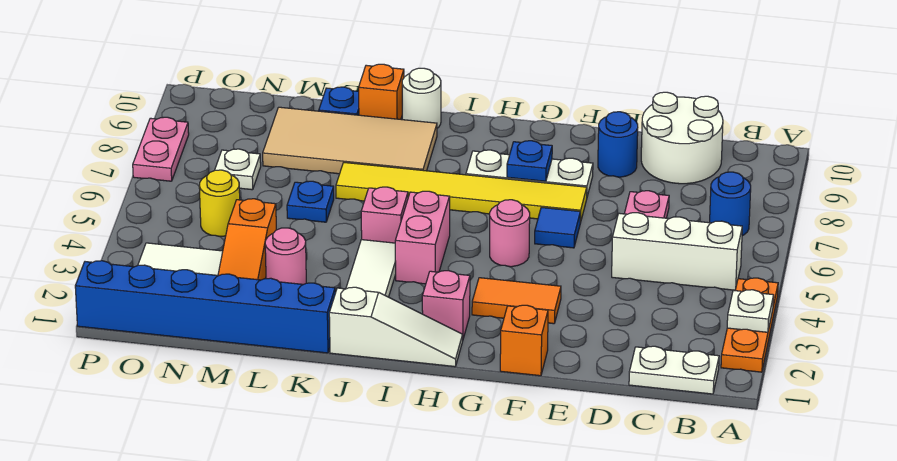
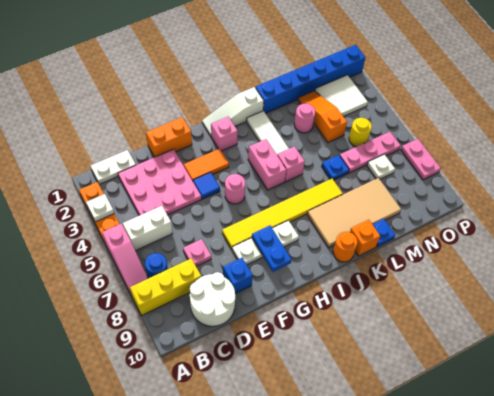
none -> pink slope A5:A7 level 1 top 5
none -> yellow brick A8:C8 level 1
white brick B5:D5 level 1 -> white brick B5:C5 level 1
none -> pink plate C2:E4 level 1
blue round brick E9 level 1 -> blue brick E9 level 1
orange brick F1 level 1 -> orange brick E1:F1 level 1
blue tile F6 level 1 -> blue tile F4 level 1
blue plate G8 level 2 -> blue plate G8:G9 level 2
white round brick J10 level 1 -> orange round brick J10 level 1
none -> pink plate M6:O6 level 1

